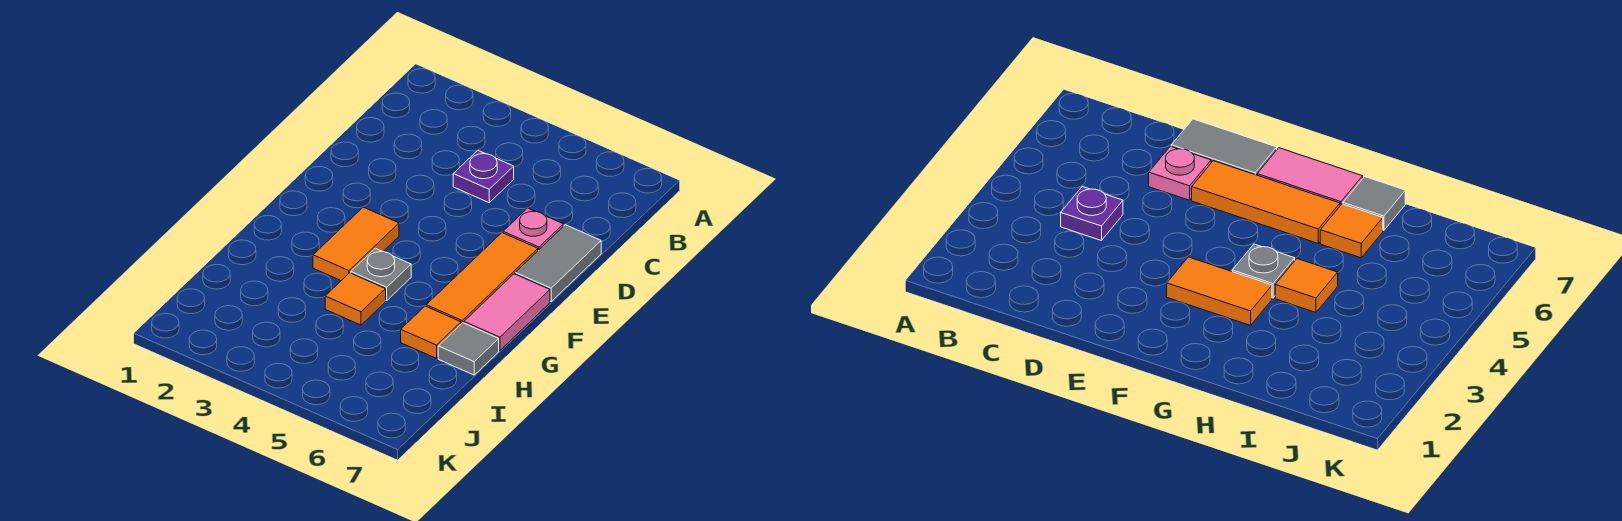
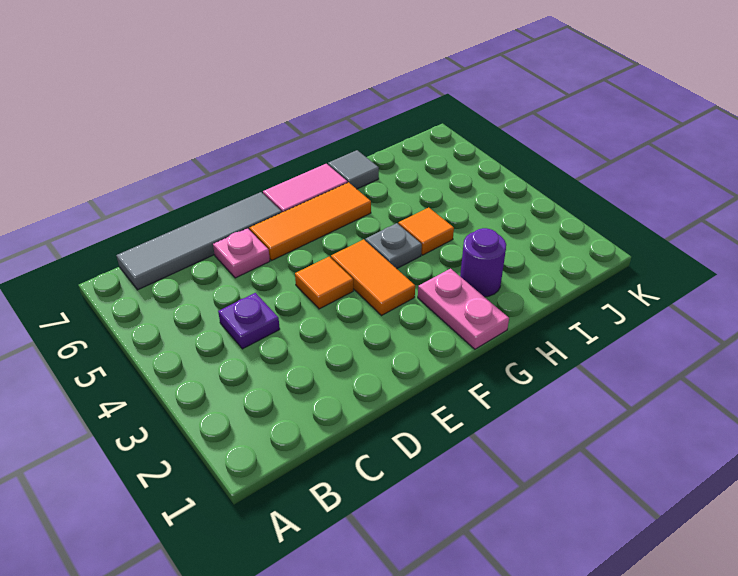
grey tile D7:E7 level 1 -> grey tile B7:E7 level 1
orange tile F3:G3 level 1 -> orange tile F3:F4 level 1
none -> pink plate G1:G2 level 1
none -> purple round brick H2 level 1
orange tile H6 level 1 -> orange tile E4 level 1

